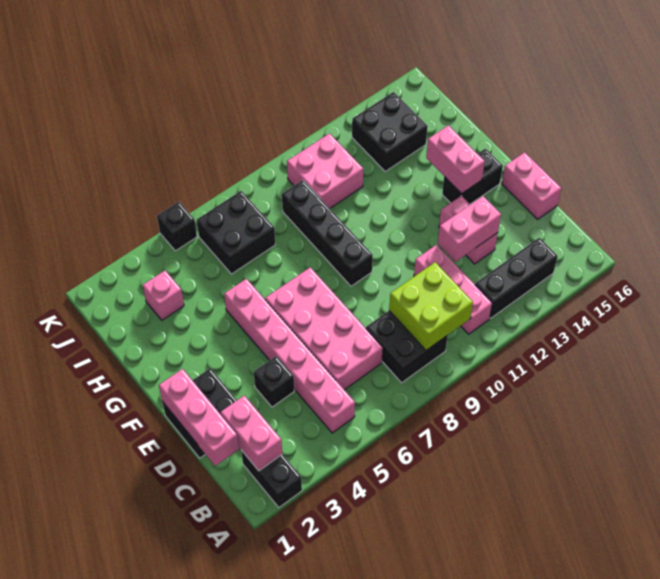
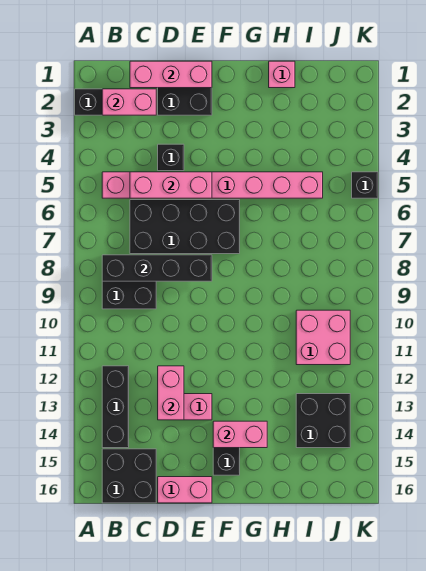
pink brick B5:G5 level 1 -> pink brick B5:I5 level 1
lime brick B9:C10 level 2 -> none
pink brick B11:D11 level 1 -> pink brick C5:E5 level 2
pink brick C6:F7 level 1 -> black brick C6:F7 level 1
black brick F9:I9 level 1 -> black brick B8:E8 level 2
pink brick I3 level 1 -> pink brick H1 level 1
black brick I6:J7 level 1 -> black brick B15:C16 level 1

